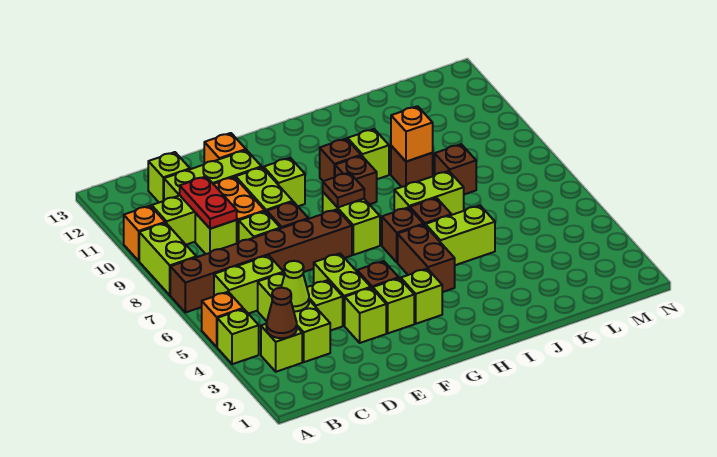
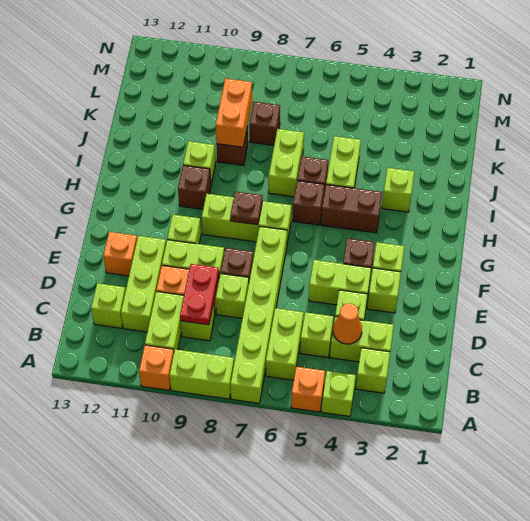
brown brick A7:F7 level 1 -> lime brick A7:F7 level 1
brown cone B3 level 2 -> none
lime cone C4 level 2 -> orange cone C4 level 2
red plate C9:C10 level 2 -> red plate C9:D9 level 2
lime brick G3 level 1 -> lime brick I3 level 1
lime brick G7:G8 level 1 -> lime brick G7:G9 level 1
brown brick H9 level 1 -> none
orange brick J9 level 2 -> orange brick J9:K9 level 2

